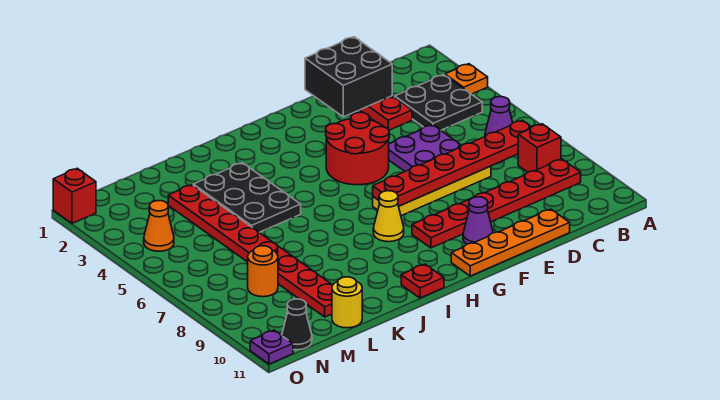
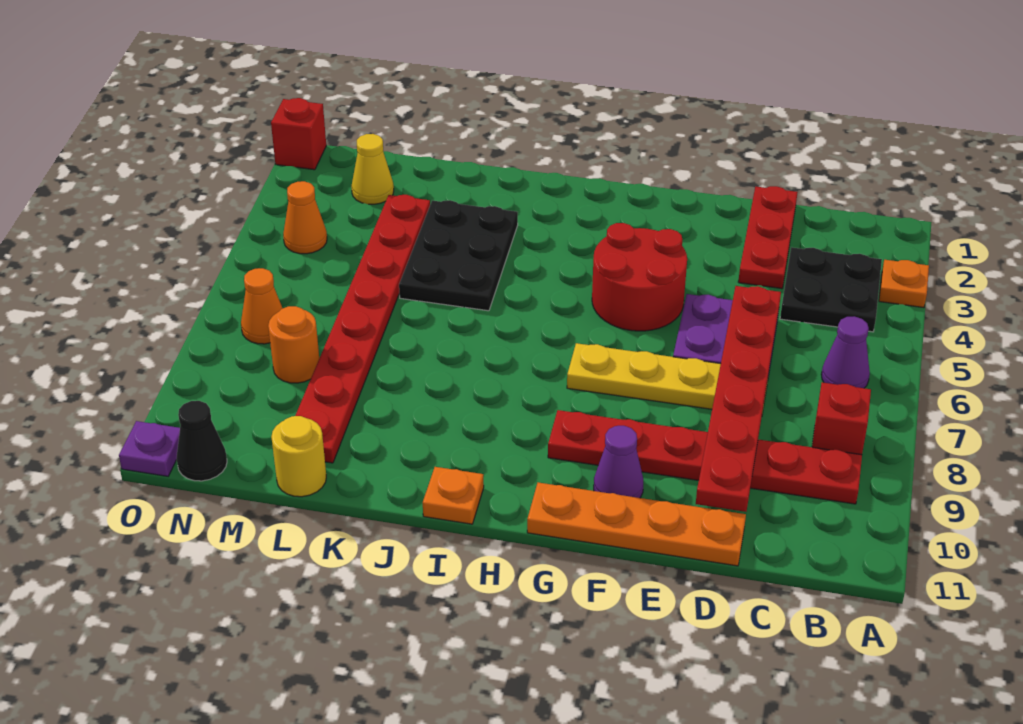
red plate B7:G7 level 2 -> red plate D5:D10 level 2
black brick D1:E2 level 2 -> none
yellow cone H8 level 1 -> yellow cone M2 level 1
red plate I11 level 1 -> orange plate I11 level 1
none -> orange cone N7 level 1

